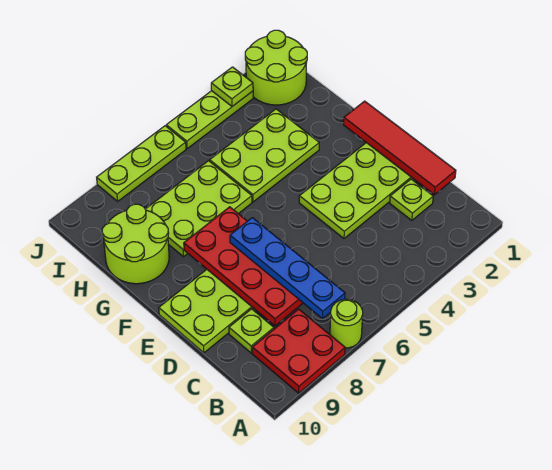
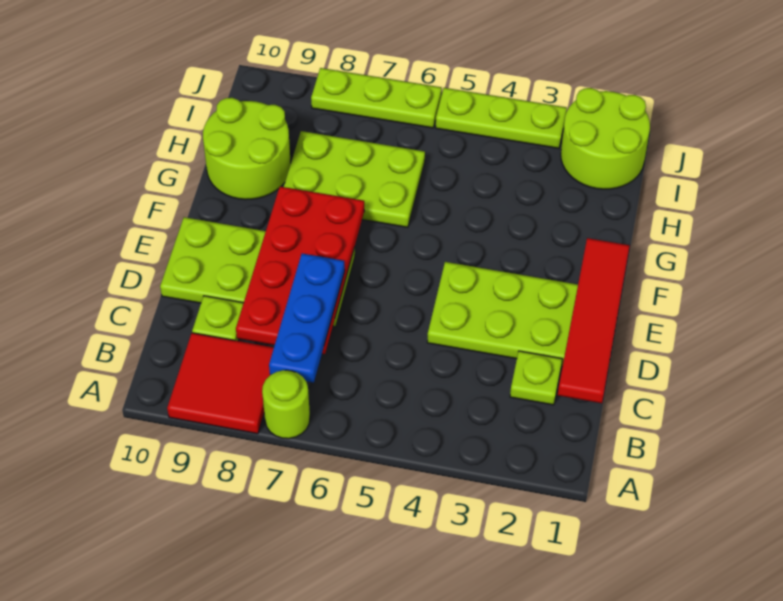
red plate A8:B9 level 1 -> red tile A8:B9 level 1
blue plate B7:E7 level 3 -> blue plate B7:D7 level 3
lime plate G3:H5 level 1 -> none
lime plate J3 level 2 -> none

